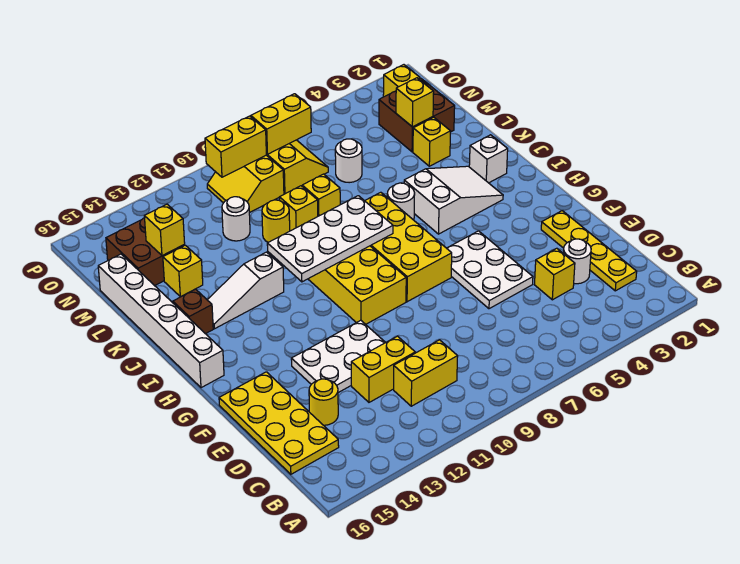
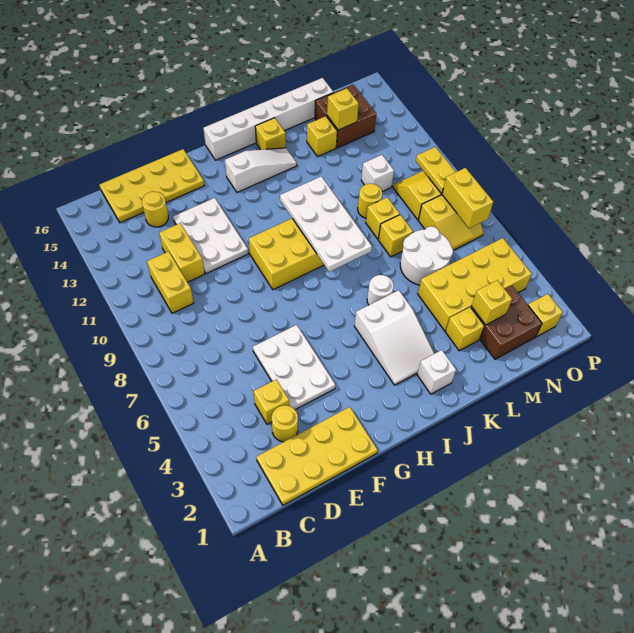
yellow plate C2:F2 level 1 -> yellow plate C1:F2 level 1
white round brick D3 level 1 -> yellow round brick D3 level 1
white plate E5:G6 level 1 -> white plate E4:F6 level 1
yellow brick G7:J8 level 1 -> yellow brick L4:O5 level 1
white slope J12:J14 level 1 top 12 -> white slope H14:J14 level 1 top H
brown brick J15 level 1 -> yellow brick J15 level 1
white round brick M6 level 1 -> white round brick L6:M7 level 1
white round brick M11 level 1 -> white brick M11 level 1
yellow brick O9:O10 level 2 -> yellow plate O9:O10 level 2

